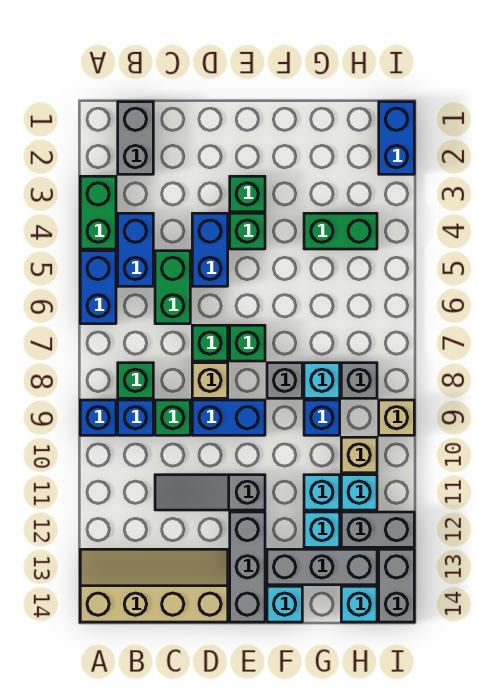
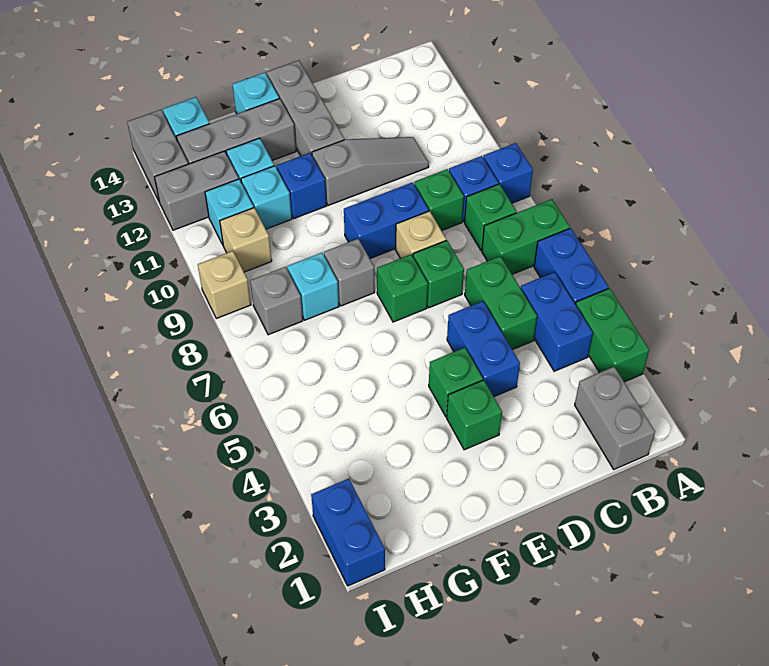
tan slope A13:D14 level 1 top 14 -> none
green brick G4:H4 level 1 -> green brick A7:B7 level 1
blue brick G9 level 1 -> blue brick F11 level 1

